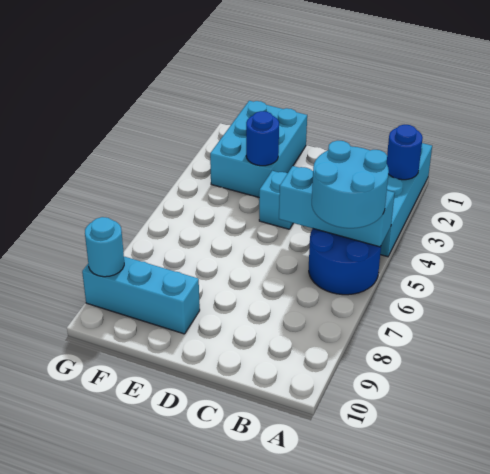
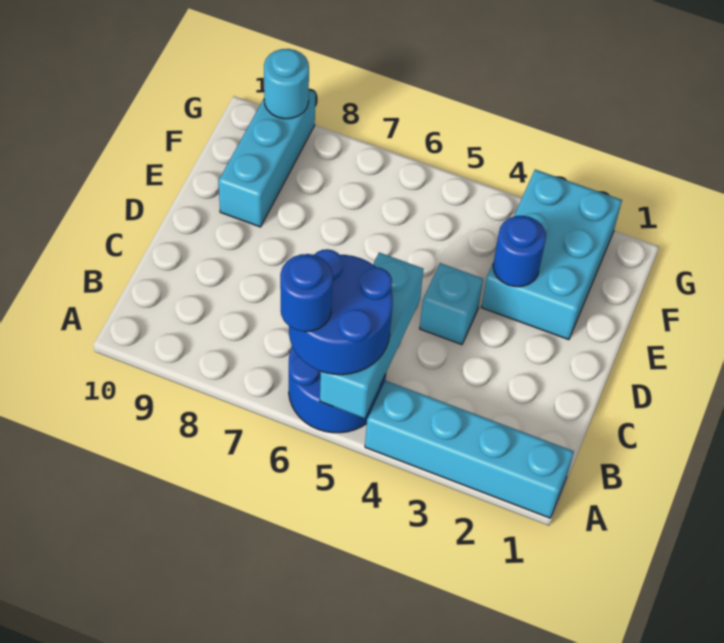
blue round brick A2 level 2 -> blue round brick A6 level 4
cyan round brick A5:B6 level 3 -> blue round brick A5:B6 level 3
cyan brick E1:F3 level 1 -> cyan brick E2:G3 level 1

